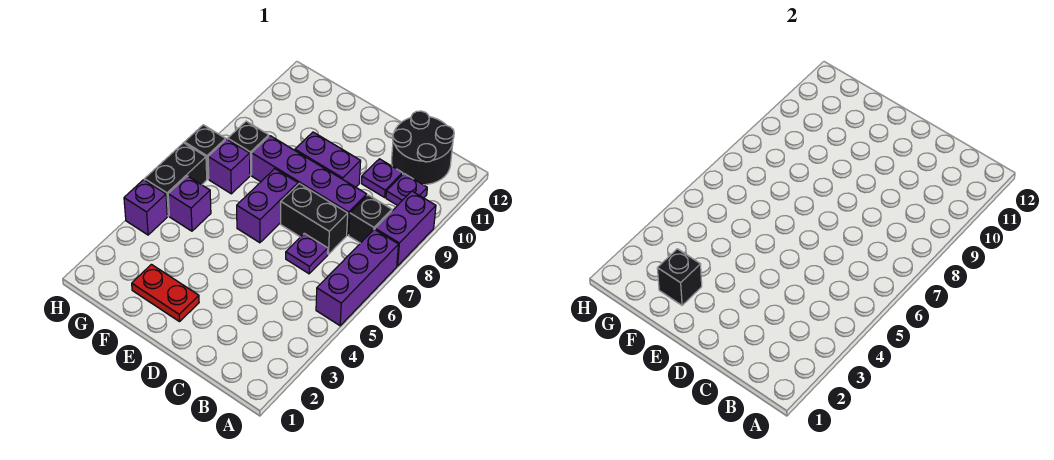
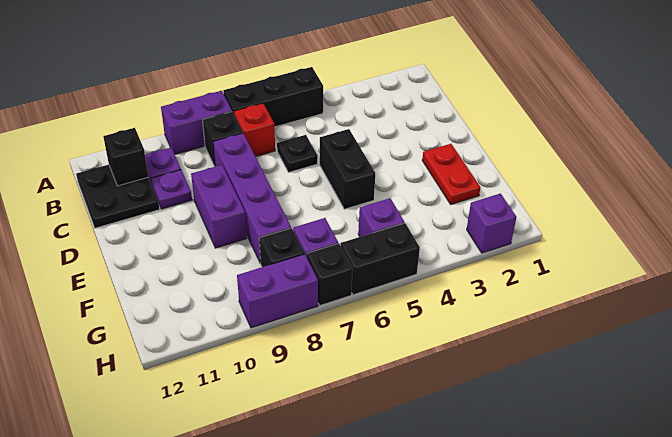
purple brick A5:A7 level 1 -> black brick A5:A7 level 1
none -> red brick B7 level 1
black round brick B11:C12 level 1 -> black plate B11:C12 level 1
purple plate C6 level 1 -> black plate C6 level 1
black brick C7:D7 level 1 -> black brick D5:E5 level 1
purple brick E6:E7 level 1 -> purple brick H8:H9 level 1
black brick F2 level 2 -> black brick B11 level 2
purple brick H4 level 1 -> purple brick H2 level 1

